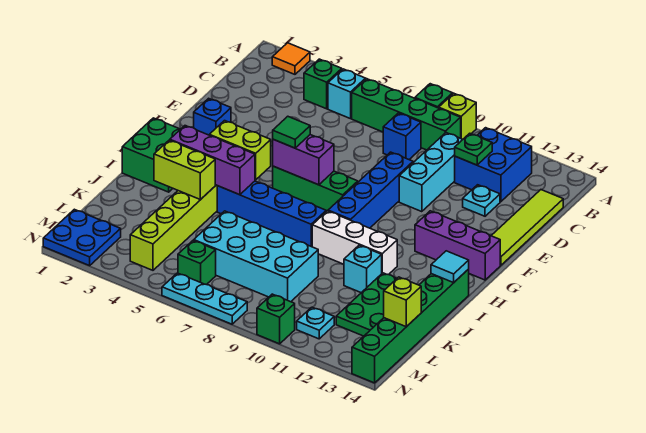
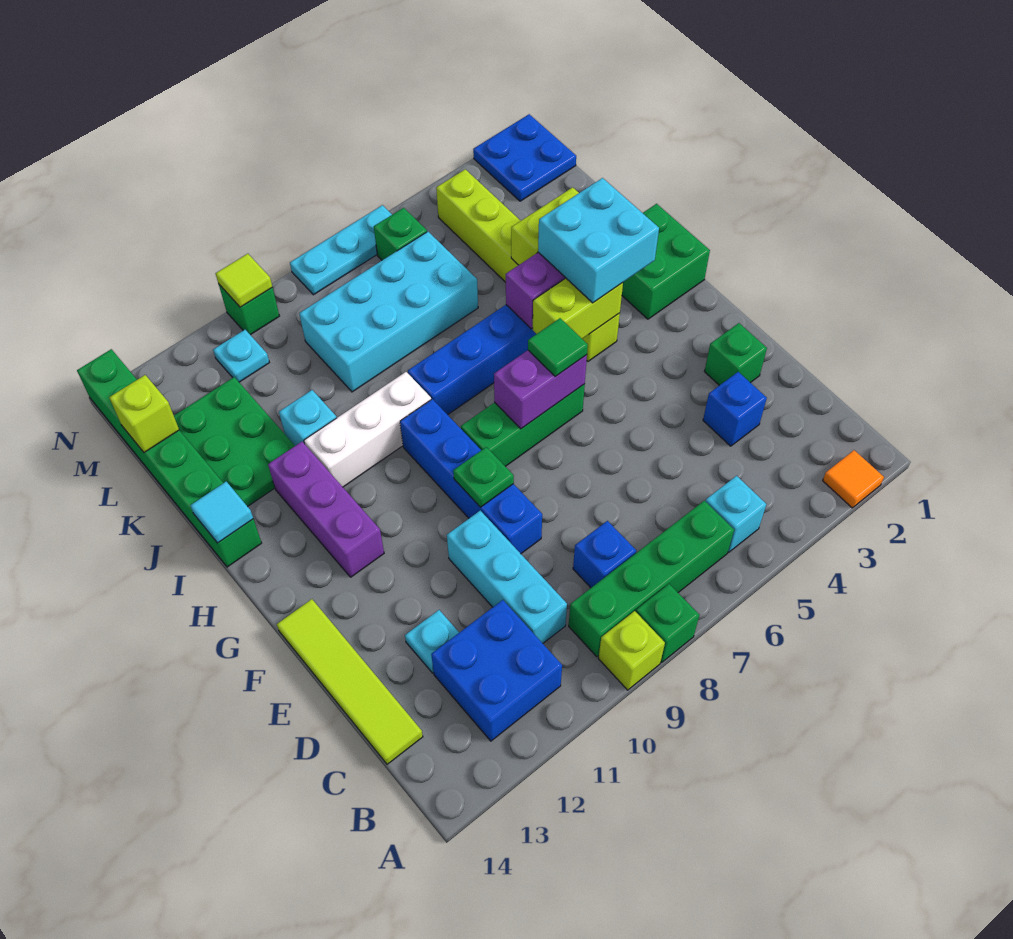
green brick B4 level 1 -> green brick E2 level 1
green plate C11 level 2 -> green plate F9 level 2
blue brick F2 level 1 -> blue brick D3 level 1
purple brick G12:G14 level 1 -> purple brick G12:I12 level 1
none -> cyan brick H3:I4 level 3
none -> lime tile N10 level 2

